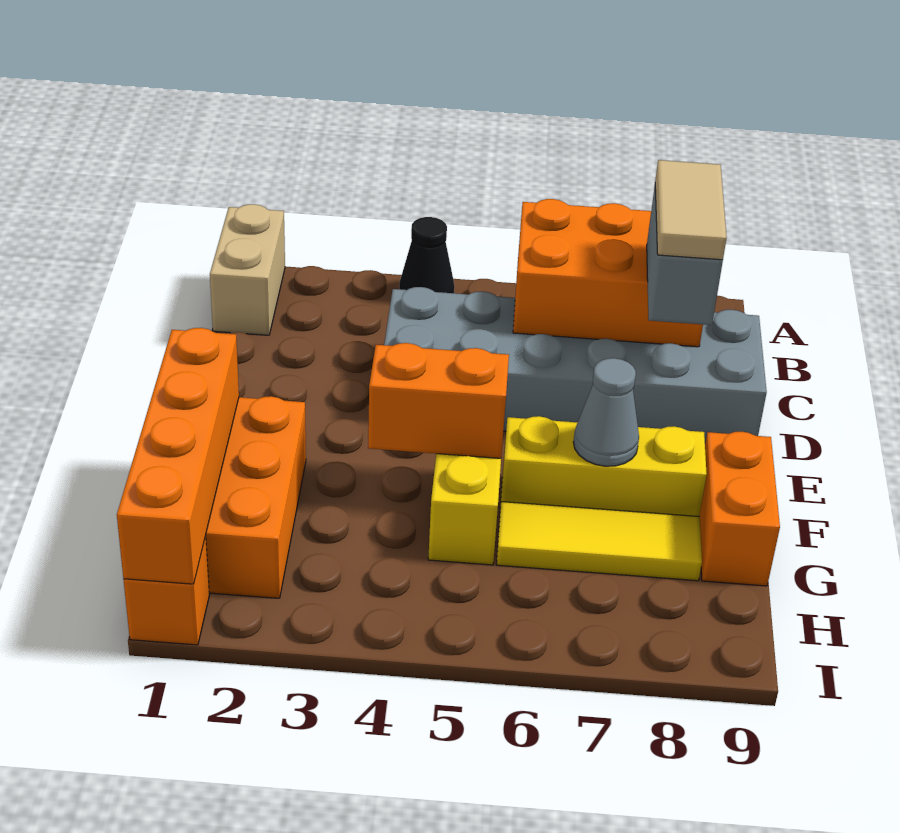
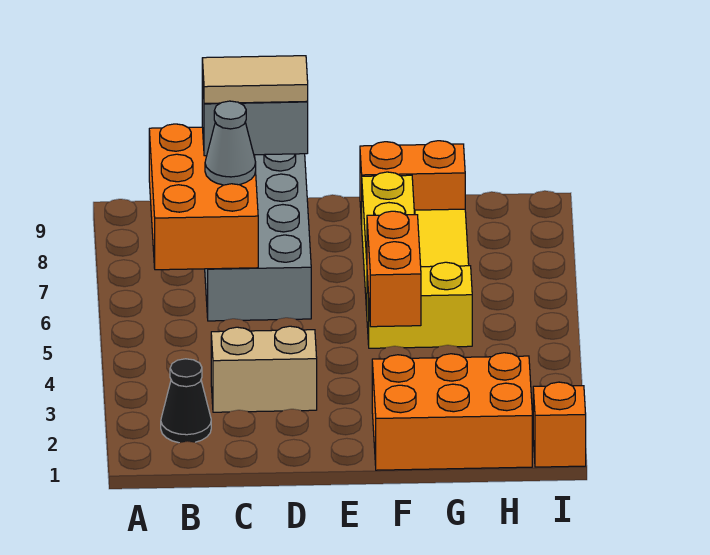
tan brick A1:B1 level 1 -> tan brick C3:D3 level 1
black cone A4 level 1 -> black cone B2 level 1
grey brick C4:D9 level 1 -> grey brick C6:D9 level 1
orange brick F1:I1 level 2 -> none
grey cone F7 level 2 -> grey cone C7 level 3

